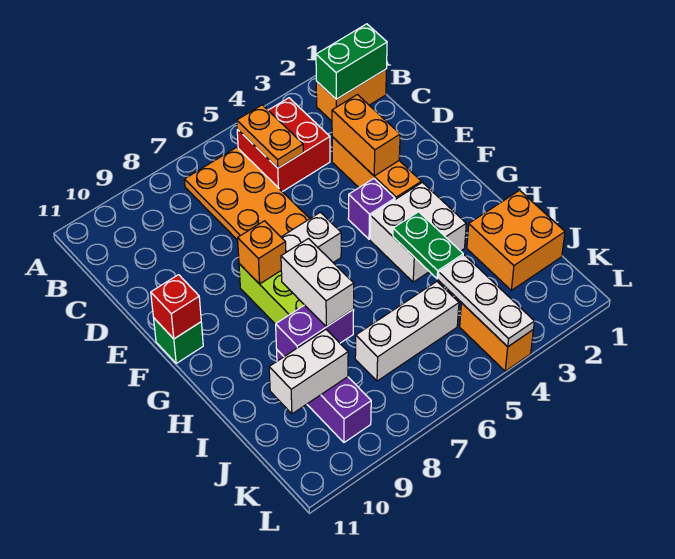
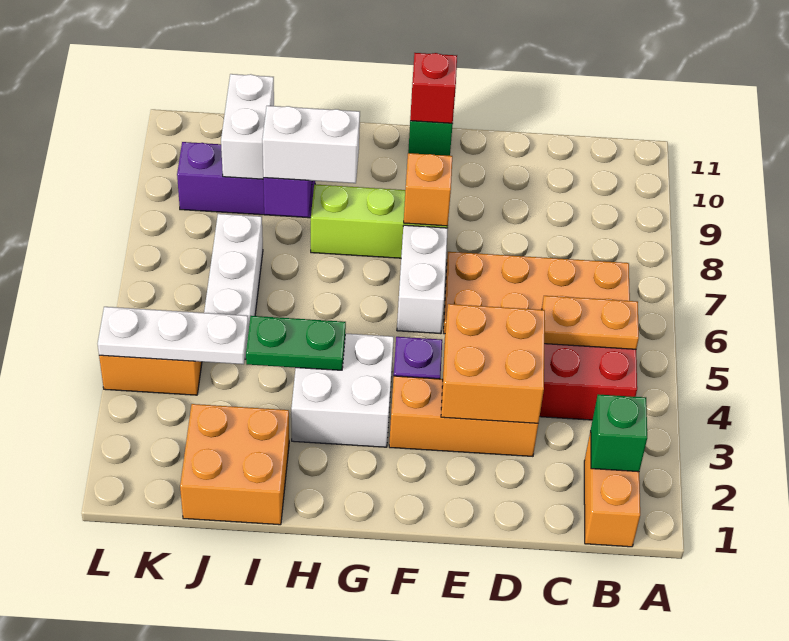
green brick B1:B2 level 2 -> green brick B2 level 2
orange brick D3:E3 level 2 -> orange brick D3:E4 level 2

